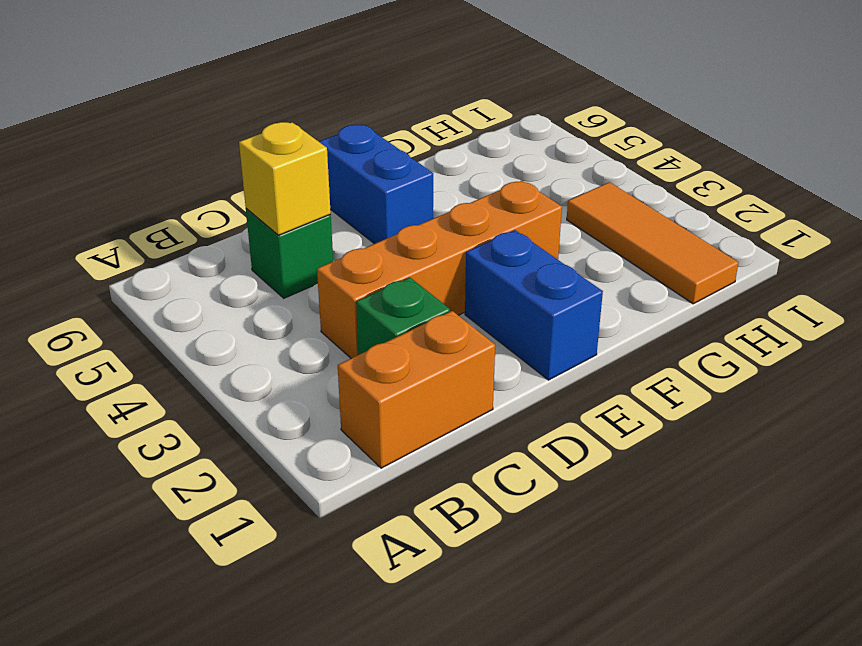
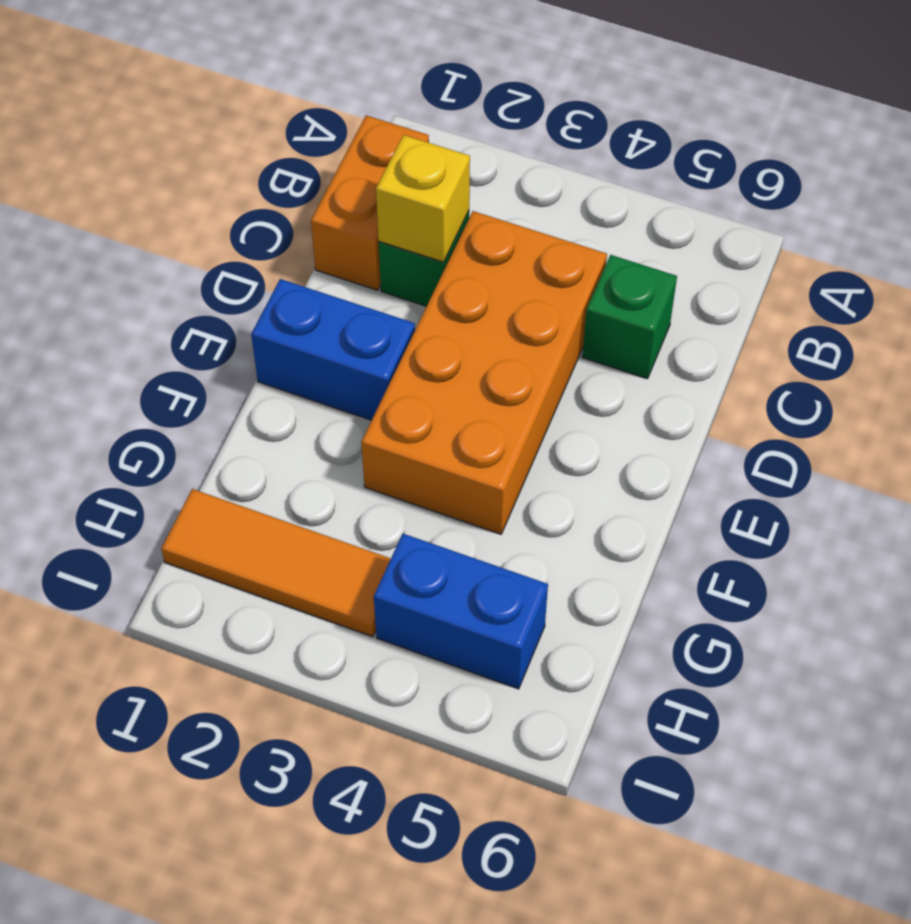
orange brick C3:F3 level 1 -> orange brick C3:F4 level 1
yellow brick C5 level 2 -> yellow brick C2 level 2
blue brick E5:E6 level 1 -> blue brick H4:H5 level 1

